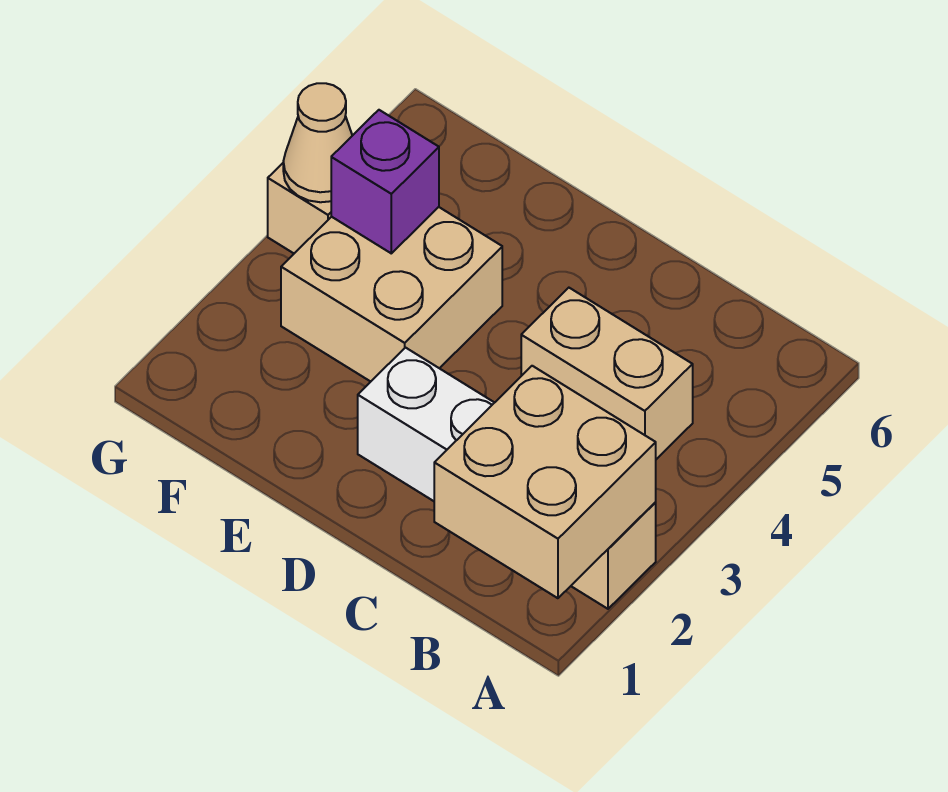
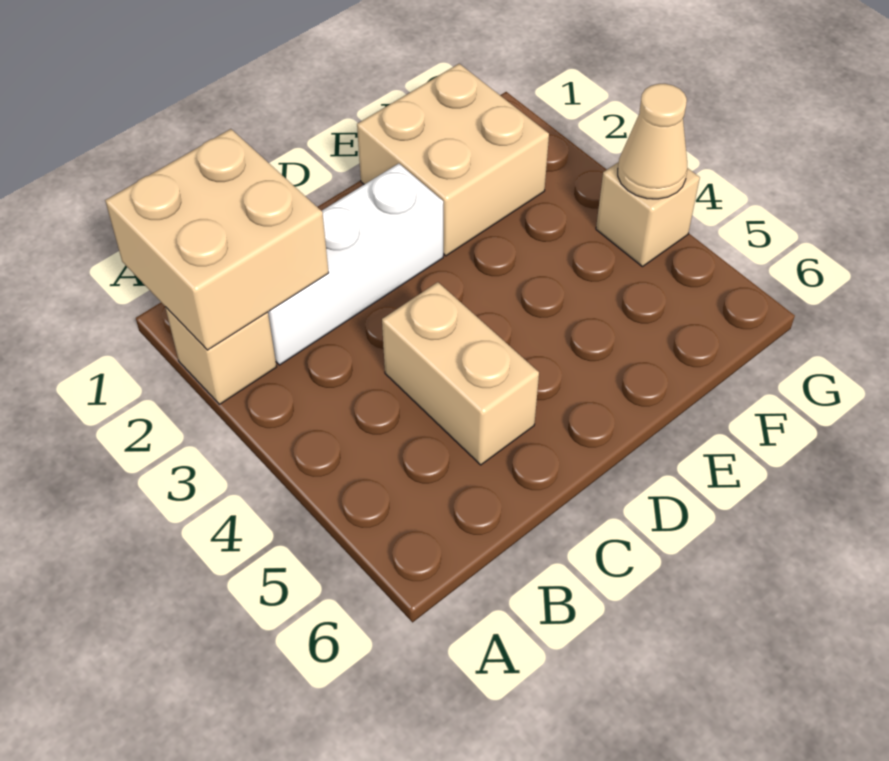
tan brick B4:C4 level 1 -> tan brick C4:C5 level 1
tan brick E3:F4 level 1 -> tan brick E1:F2 level 1
purple brick F4 level 2 -> none

